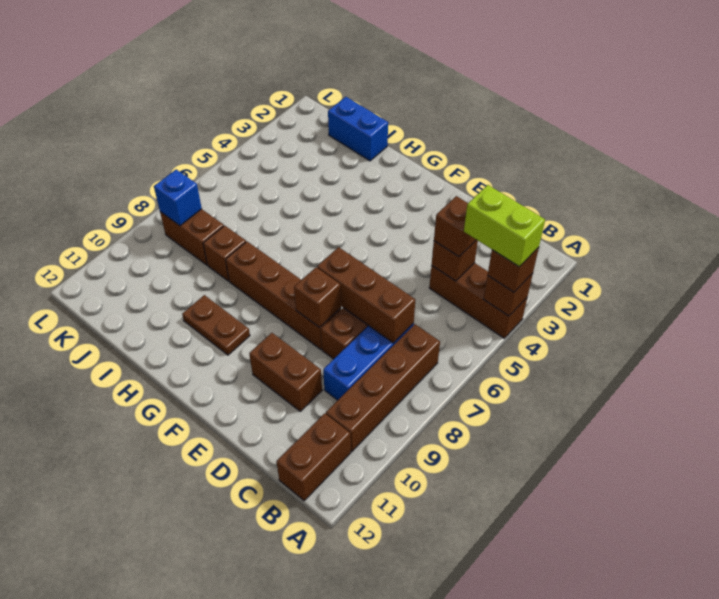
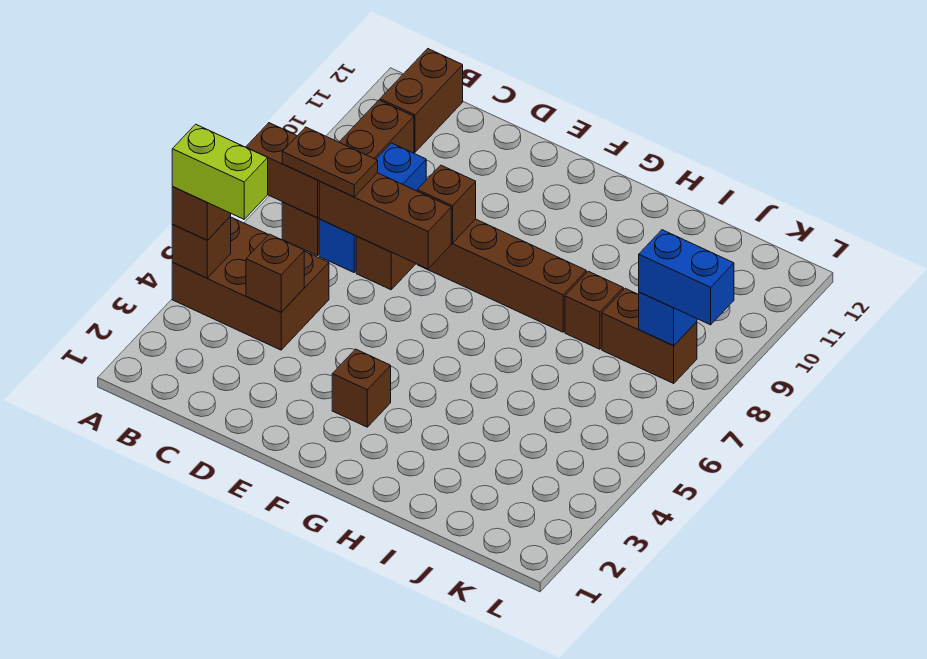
brown brick A4:C4 level 1 -> brown brick A4:C5 level 1
brown brick C4 level 3 -> brown brick F3 level 1
brown brick D10:E10 level 1 -> brown brick A7:B7 level 2
brown plate G10:H10 level 1 -> brown plate B7:C7 level 3
blue brick I1:J1 level 1 -> blue brick K8:L8 level 3

